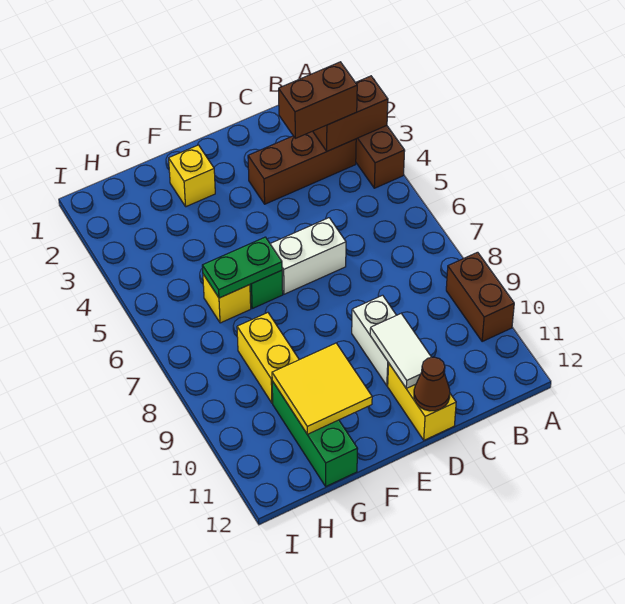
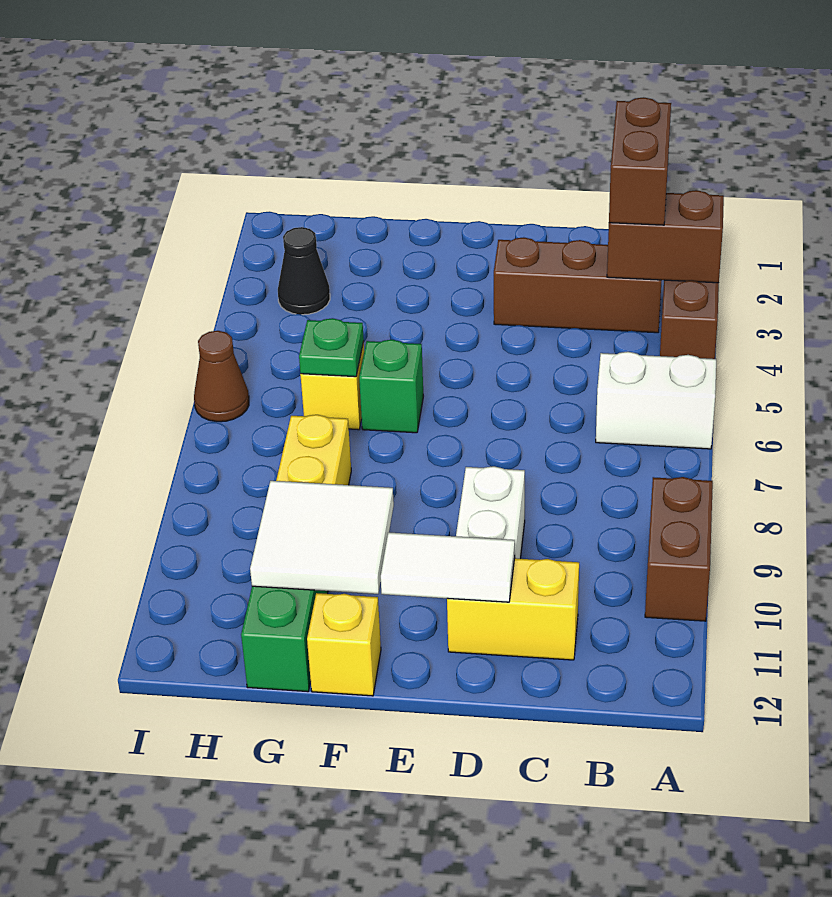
brown brick B3:C3 level 3 -> brown brick B2:B3 level 3
white brick D6:E6 level 1 -> white brick A6:B6 level 1
white tile D10:D11 level 2 -> white tile D11:E11 level 2
yellow brick D11:D12 level 1 -> yellow brick C11:D11 level 1
brown cone D12 level 2 -> brown cone I6 level 1
yellow brick F2 level 1 -> yellow brick F12 level 1
green plate F6:G6 level 2 -> green plate G6 level 2
yellow tile F10:G11 level 2 -> white tile F10:G11 level 2
none -> black cone H3 level 1

